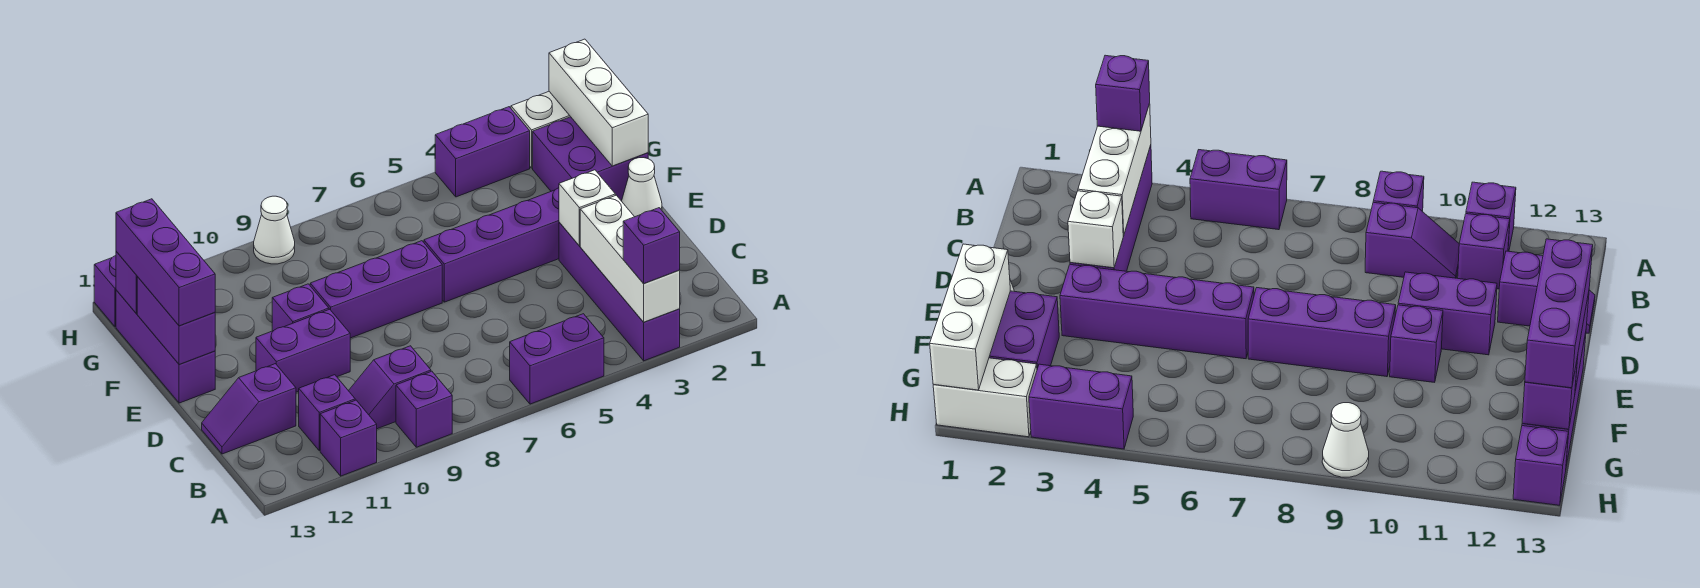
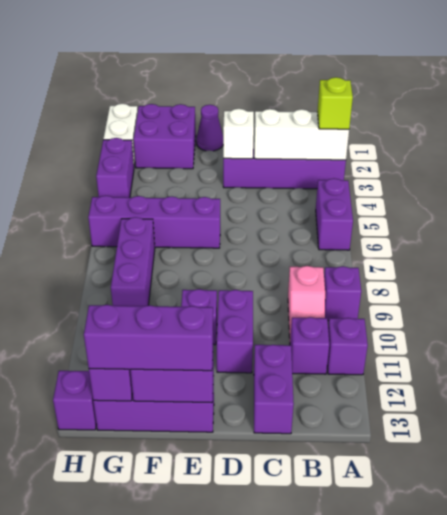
purple brick A3 level 3 -> lime brick A3 level 3
purple slope B9:B10 level 1 top 9 -> pink slope B9:B10 level 1 top 9
purple slope C12:C13 level 1 top 12 -> purple brick C12:C13 level 1
white cone E1 level 1 -> purple cone E1 level 1
purple brick E3:E6 level 1 -> purple brick E6:H6 level 1
purple brick E7:E9 level 1 -> purple brick G7:G9 level 1
white brick F1:H1 level 2 -> none
white cone H9 level 1 -> none

